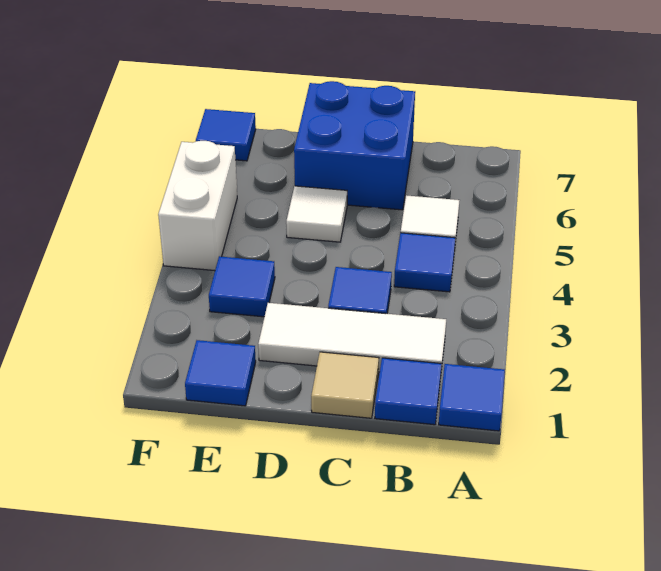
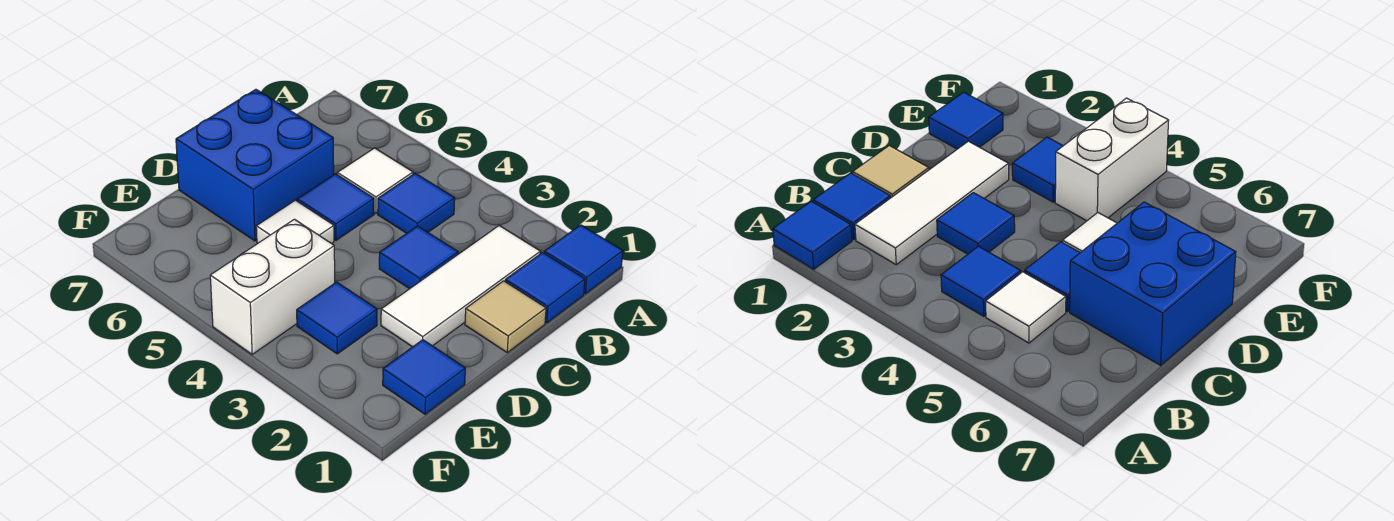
white brick F4:F5 level 1 -> white brick E4:F4 level 1
blue tile F7 level 1 -> blue tile C5 level 1

